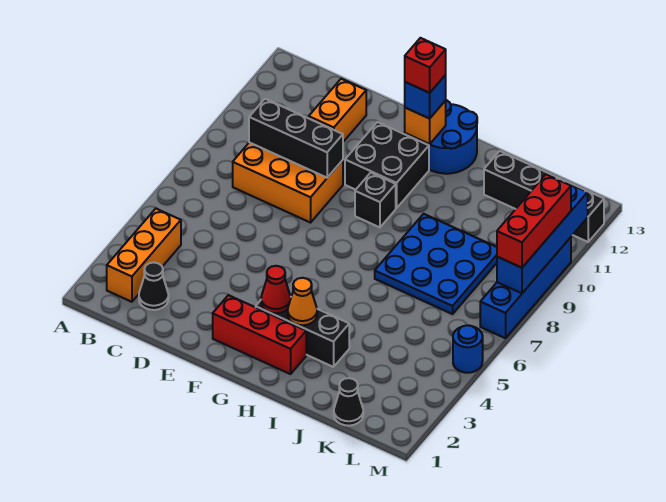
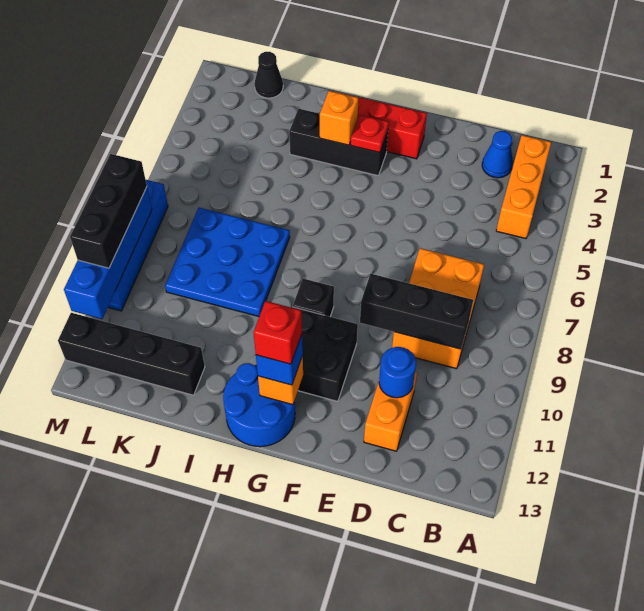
black cone C2 level 1 -> blue cone C2 level 1
orange brick C8:E9 level 1 -> orange brick C7:D9 level 1
red cone G3 level 2 -> red plate G3 level 2
orange cone H3 level 2 -> orange brick H3 level 2
blue round brick M5 level 1 -> blue round brick D11 level 2
red brick M8:M10 level 3 -> black brick M8:M10 level 3

